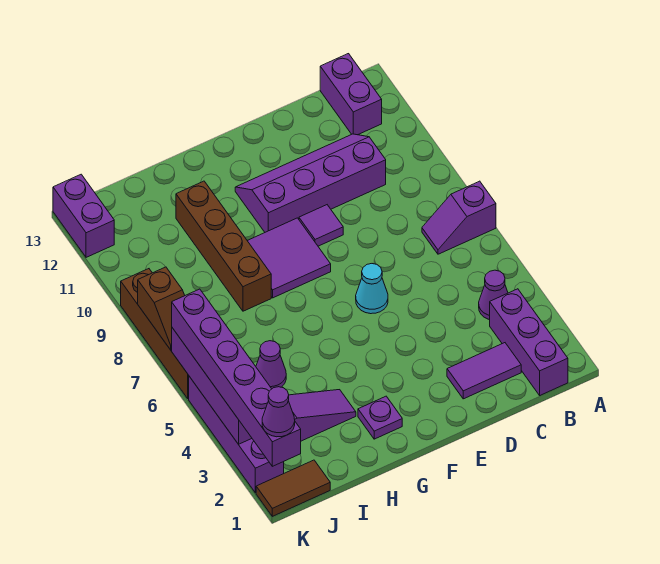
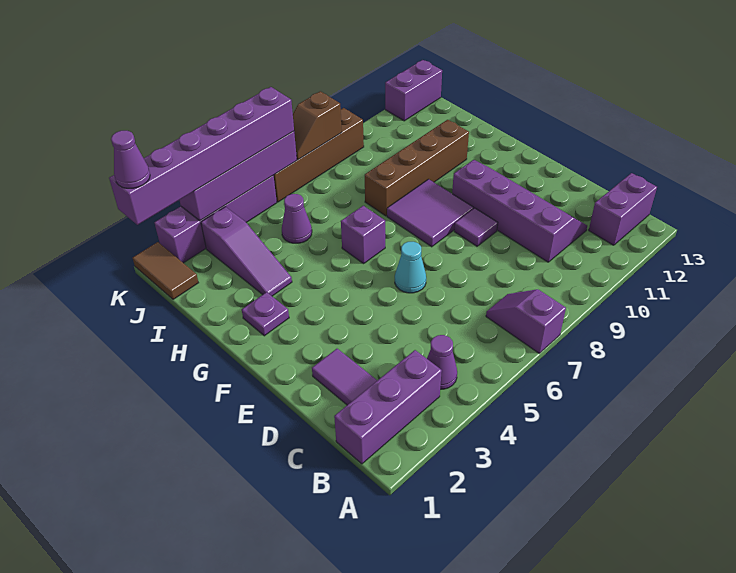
none -> purple brick G6 level 1

